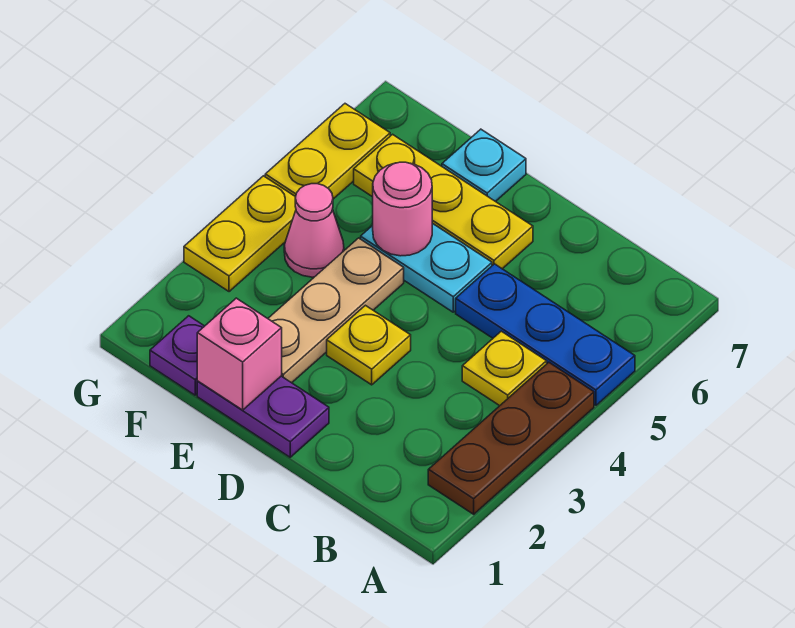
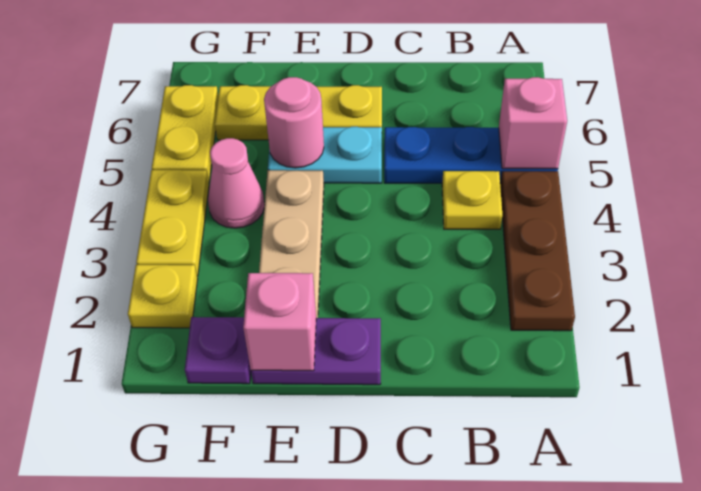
none -> pink brick A5 level 2
yellow plate D3 level 1 -> yellow plate G2 level 1
cyan plate E7 level 1 -> none

